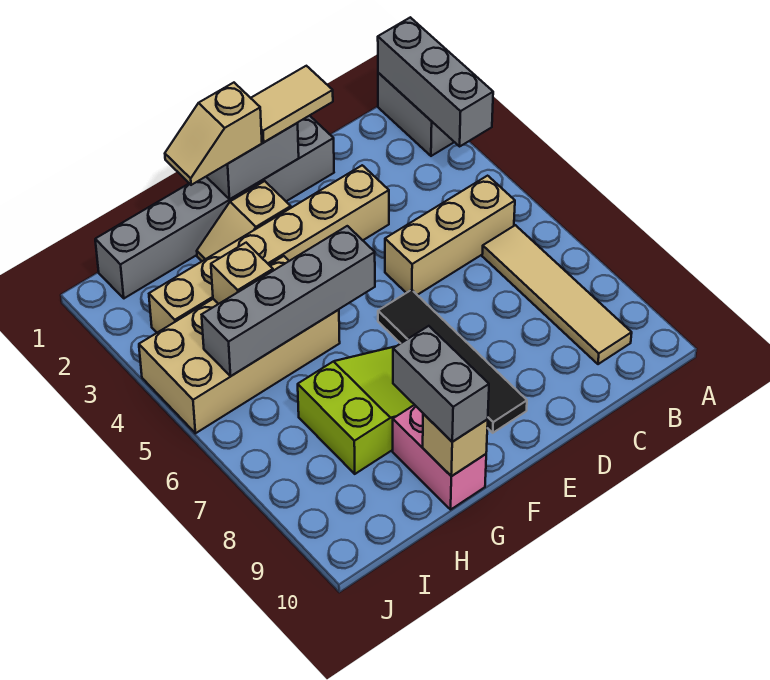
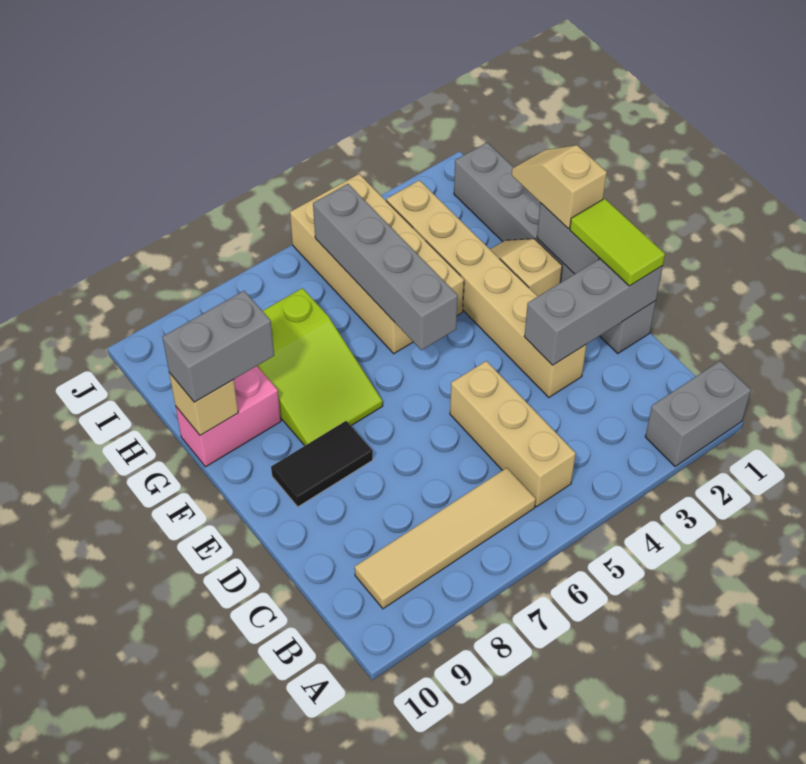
grey brick A1:A3 level 2 -> grey brick D1:D3 level 2
tan tile D1:E1 level 3 -> lime tile D1:E1 level 3
black tile E6:E9 level 1 -> black tile E8:E9 level 1
tan brick H4 level 2 -> none

